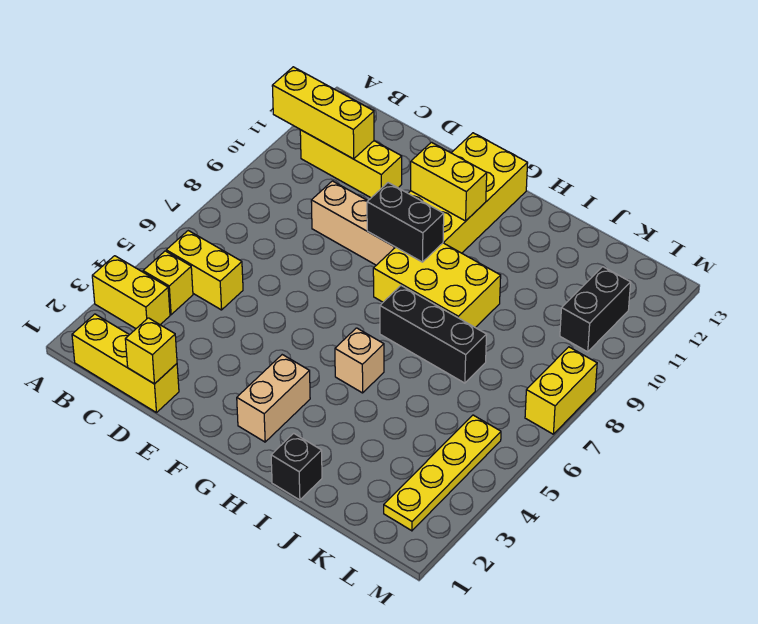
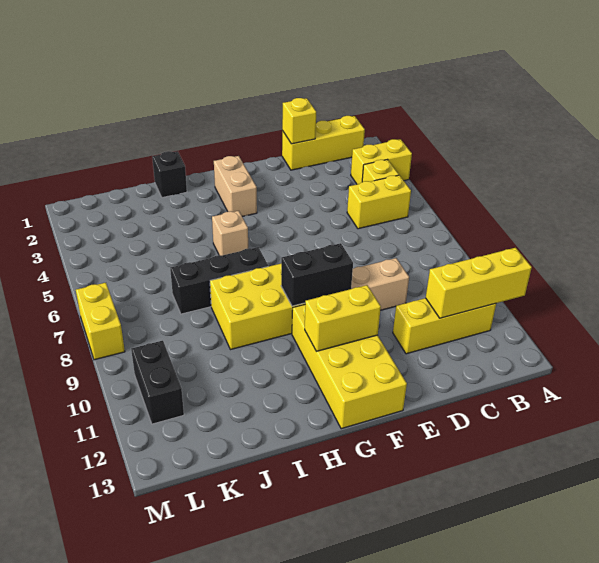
yellow plate L2:L5 level 1 -> none

